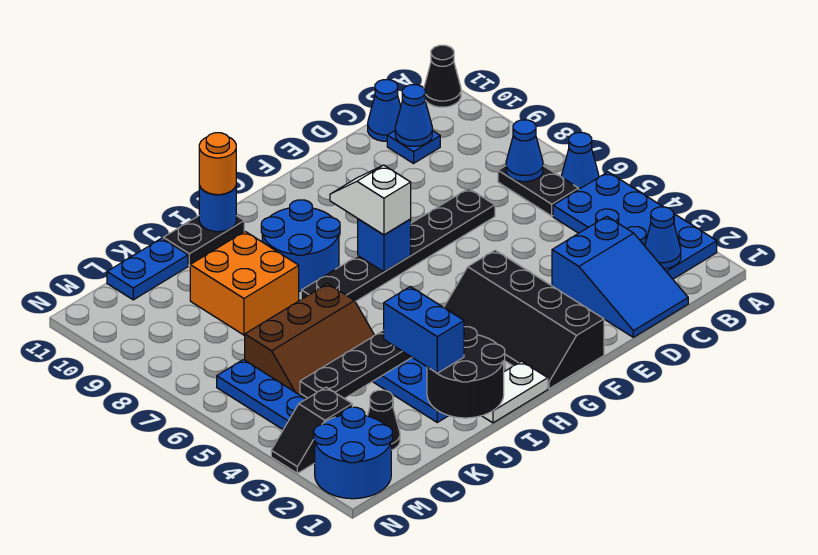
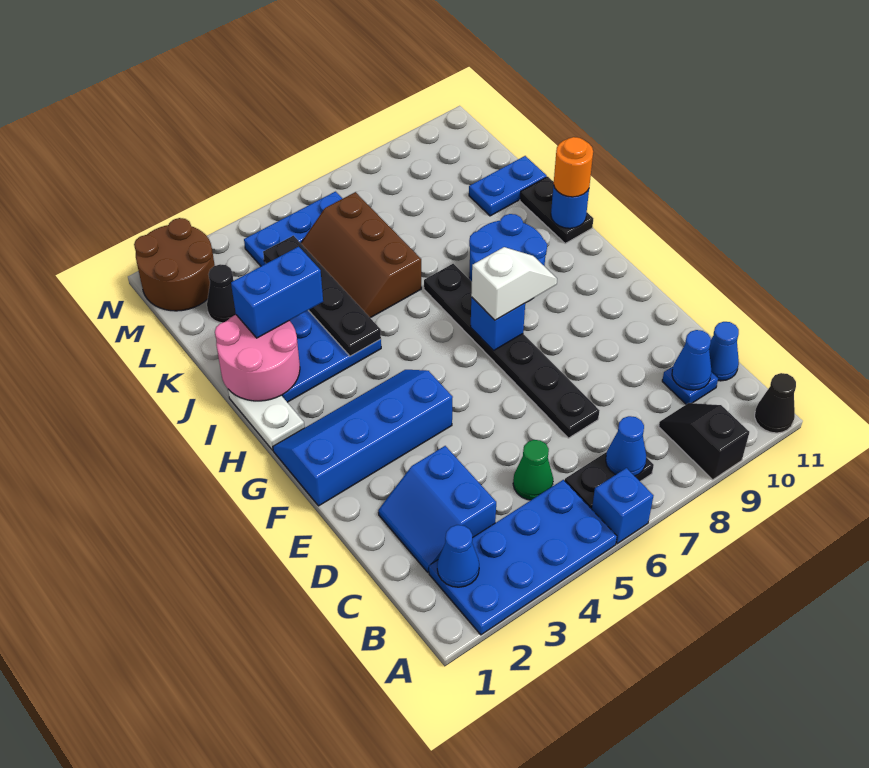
blue cone A6 level 1 -> blue brick A6 level 1
blue slope C1:D3 level 1 top 3 -> blue slope C2:D3 level 1 top 3
none -> green cone C5 level 1
black slope F1:G4 level 1 top F -> blue slope F1:G4 level 1 top F
black round brick I1:J2 level 2 -> pink round brick I1:J2 level 2
orange brick J8:K9 level 1 -> none
blue plate K11:L11 level 1 -> blue plate K10:K11 level 1
blue round brick M1:N2 level 1 -> brown round brick M1:N2 level 1
black slope M3:N3 level 1 top M -> black slope A9:B9 level 1 top A

